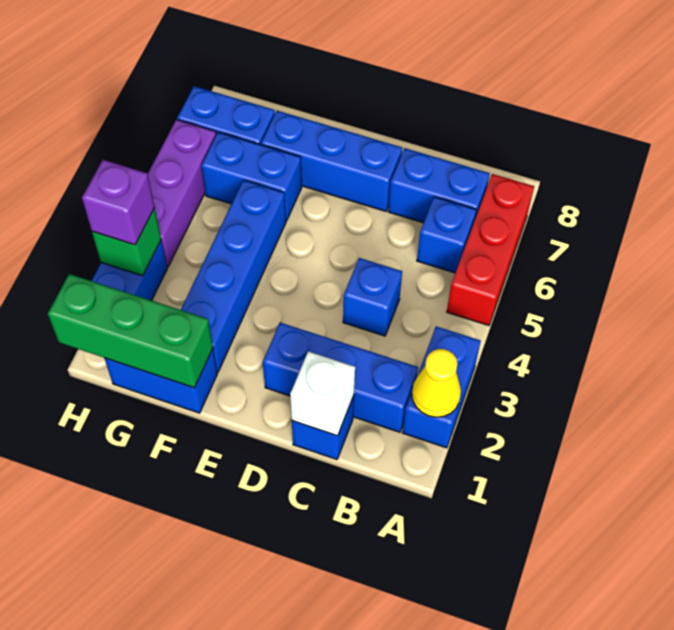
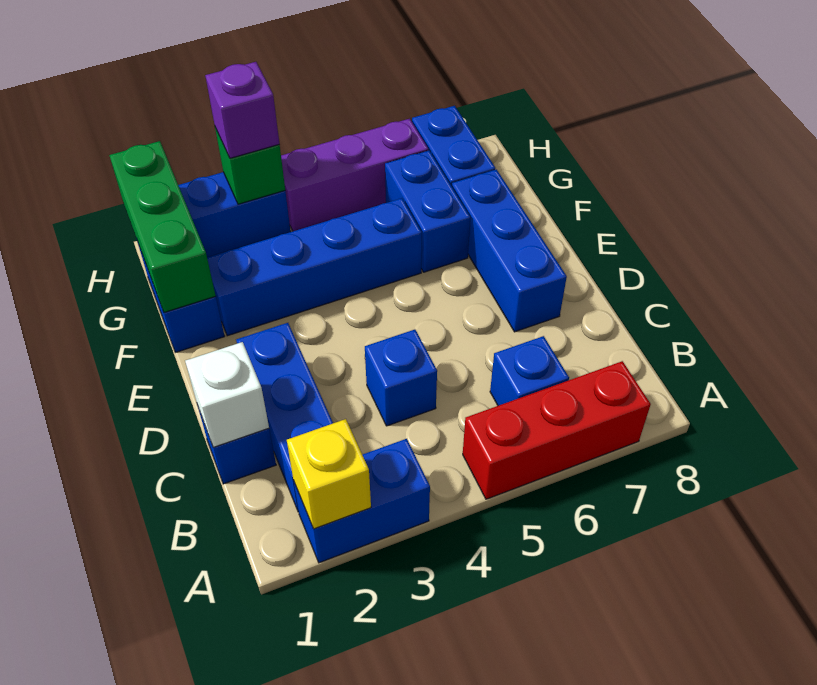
yellow cone A2 level 2 -> yellow brick A2 level 2
blue brick B7:C7 level 1 -> none

